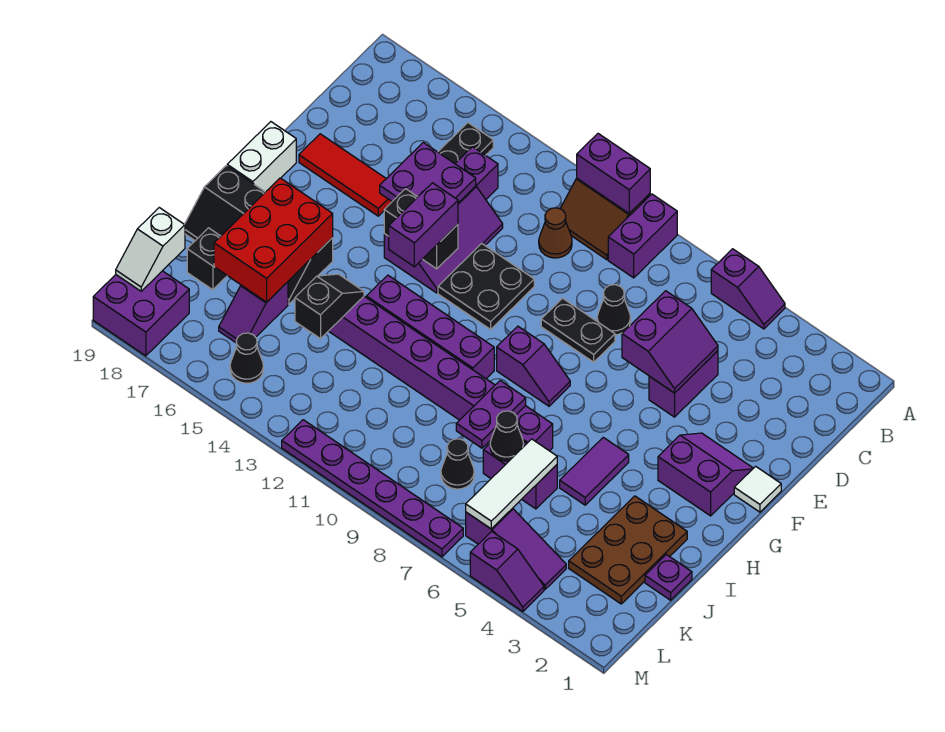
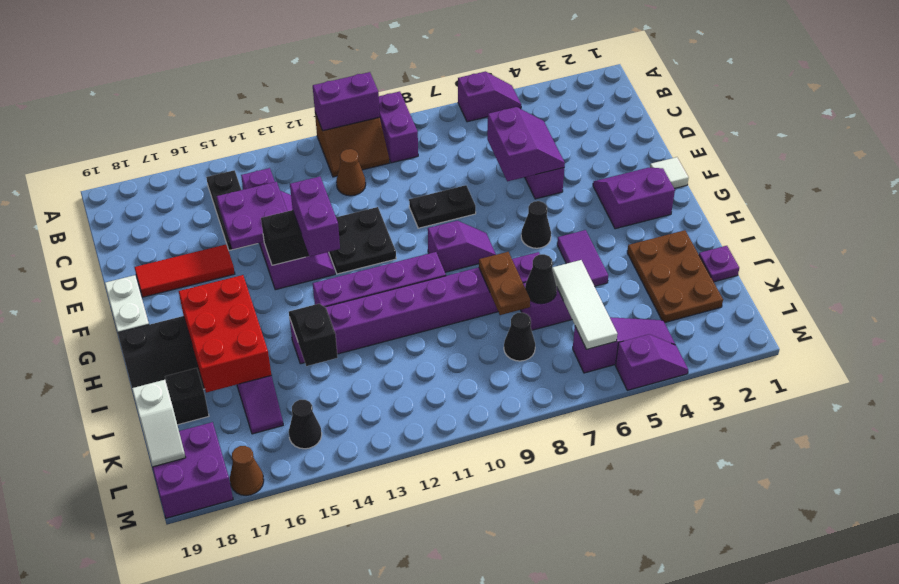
black cone D8 level 1 -> black cone G6 level 1
purple plate I8:J8 level 2 -> brown plate I8:J8 level 2
purple plate M7:M12 level 1 -> none
none -> brown cone M17 level 1

